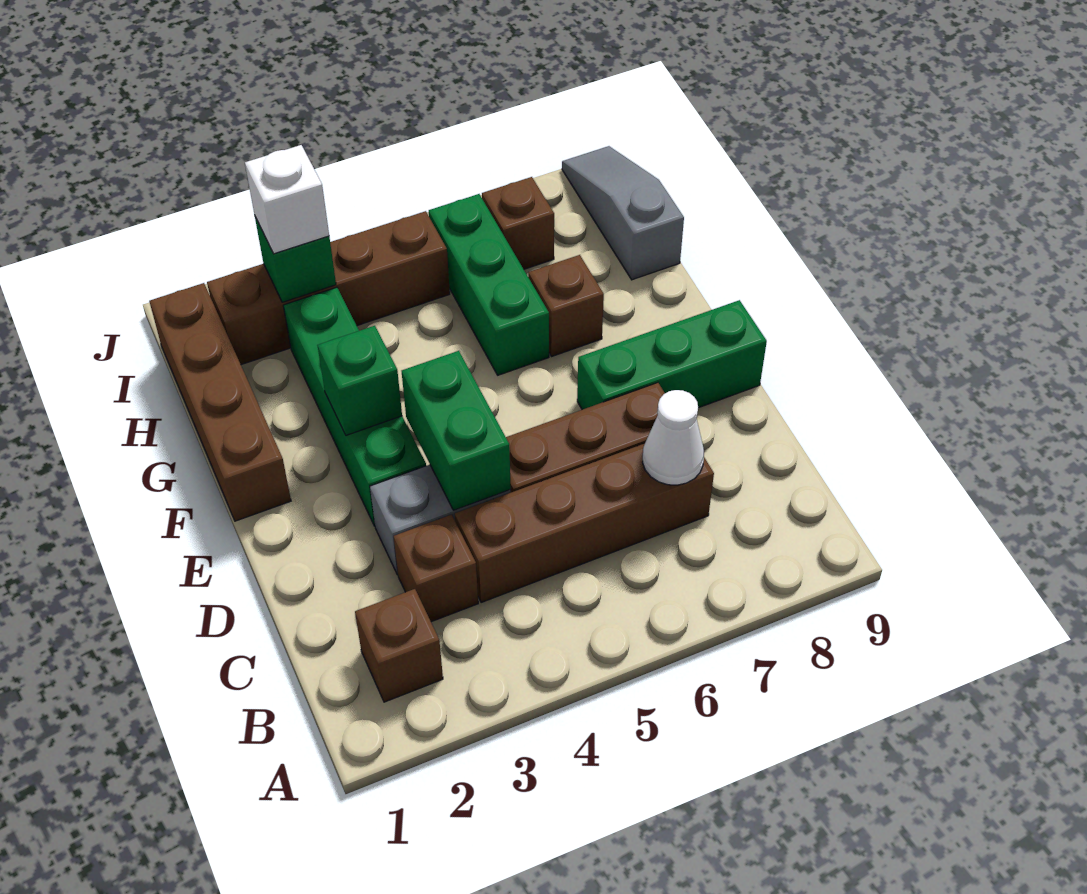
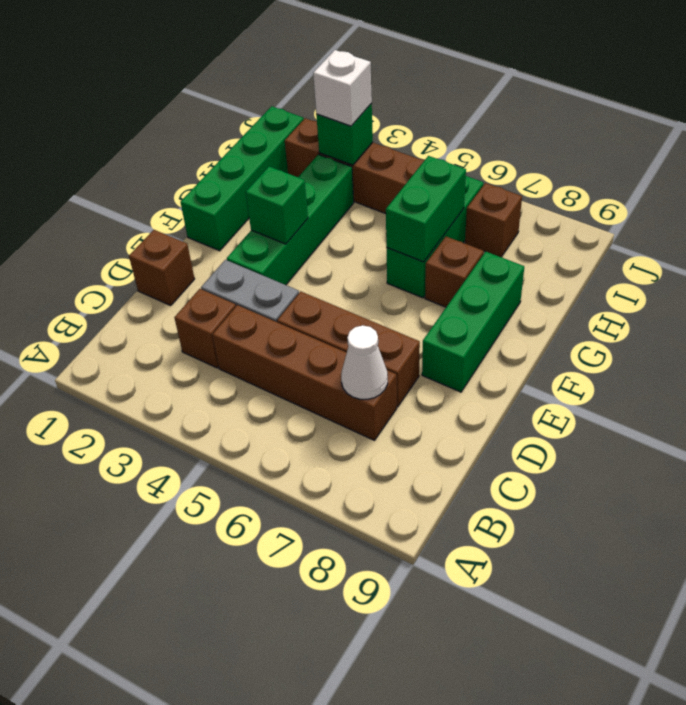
brown brick B2 level 1 -> brown brick D1 level 1
green brick D4:E4 level 2 -> green brick G6:H6 level 2
green brick E7:E9 level 1 -> green brick E8:G8 level 1
brown brick F1:I1 level 1 -> green brick F1:I1 level 1
grey slope H9:J9 level 1 top H -> none

